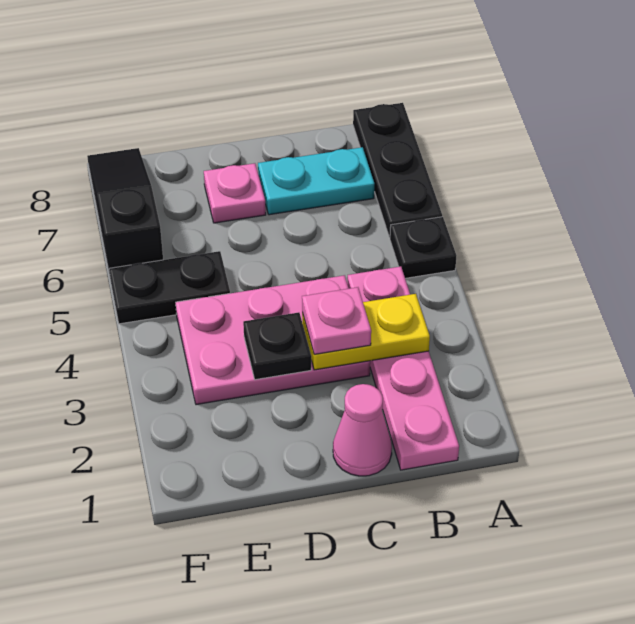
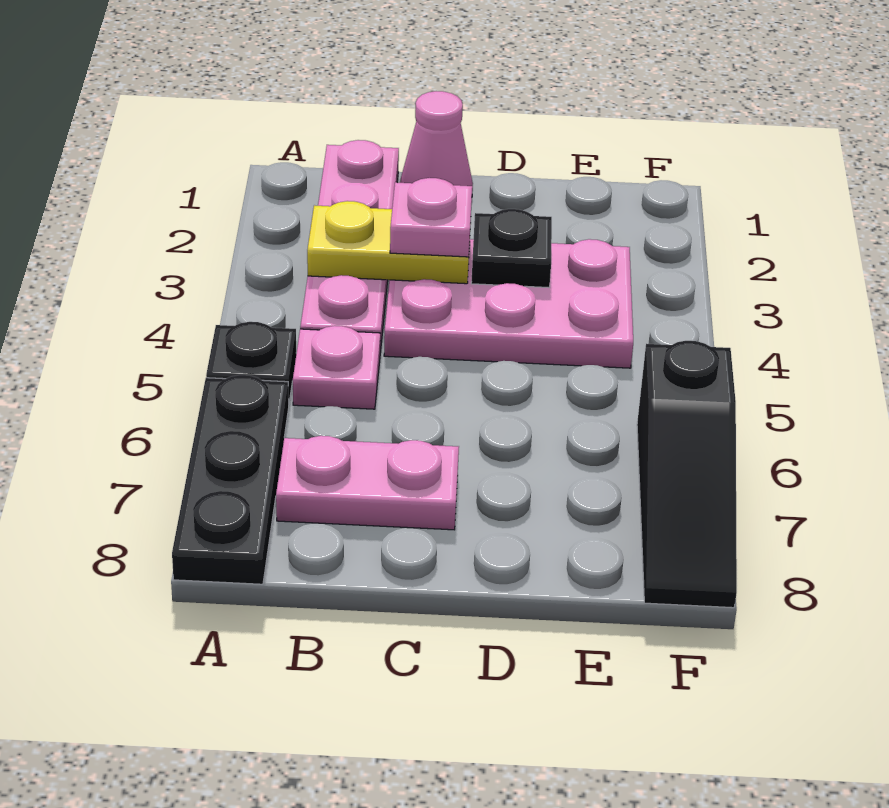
cyan plate B7:C7 level 1 -> pink plate B7:C7 level 1
pink plate D7 level 1 -> pink plate B5 level 1
black plate E5:F5 level 1 -> none

